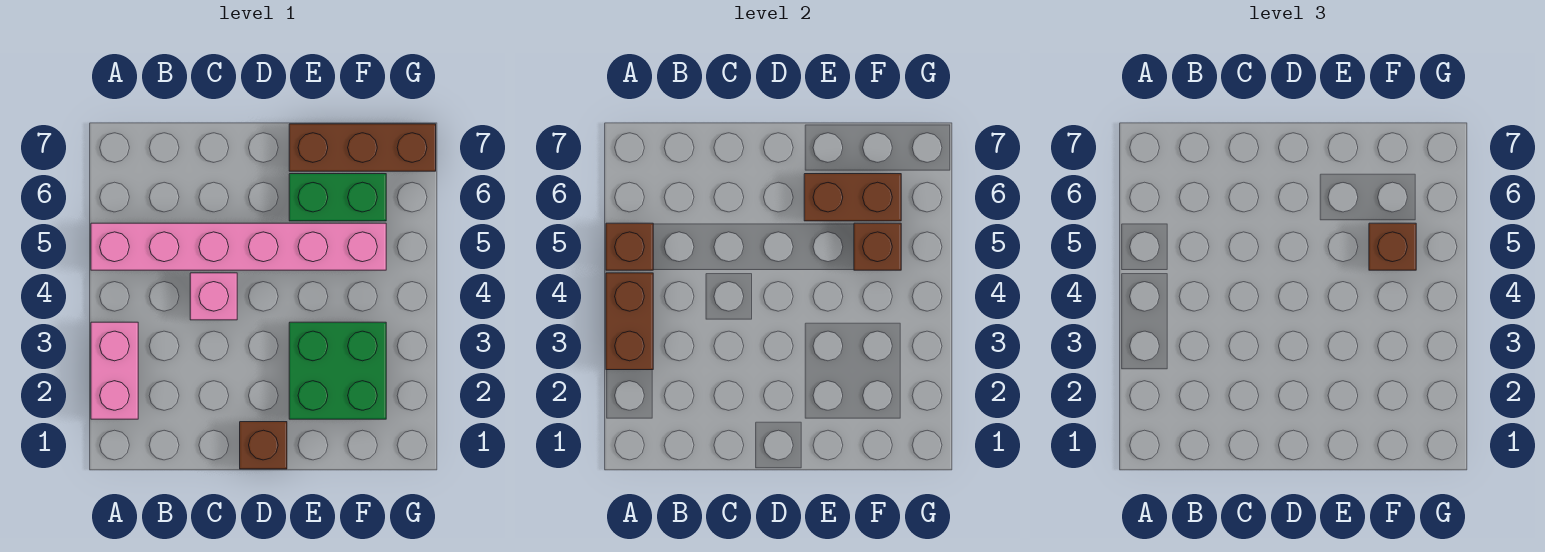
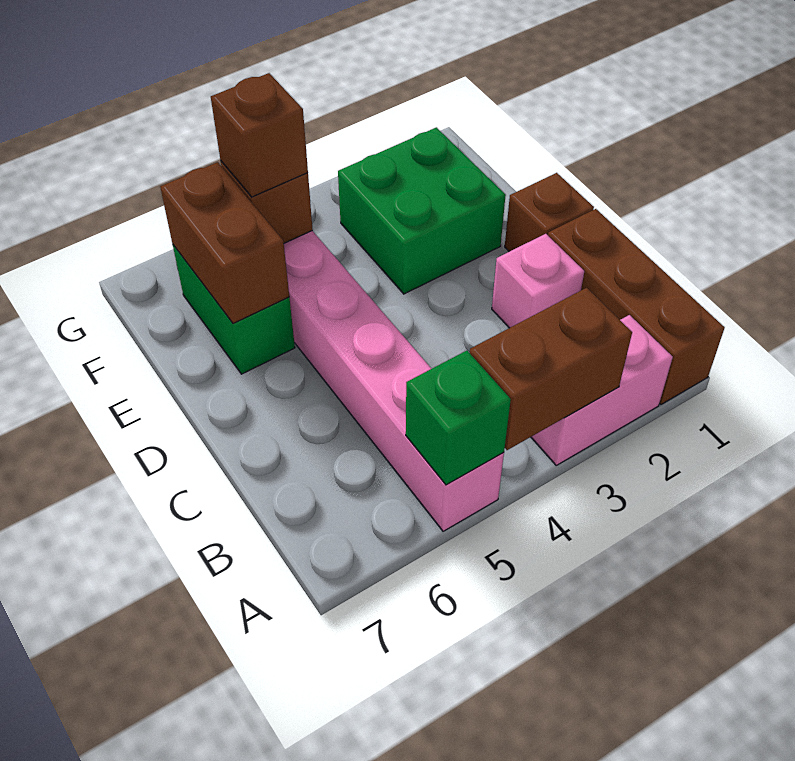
brown brick A5 level 2 -> green brick A5 level 2
pink brick C4 level 1 -> pink brick C2 level 1
brown brick E7:G7 level 1 -> brown brick A1:C1 level 1

